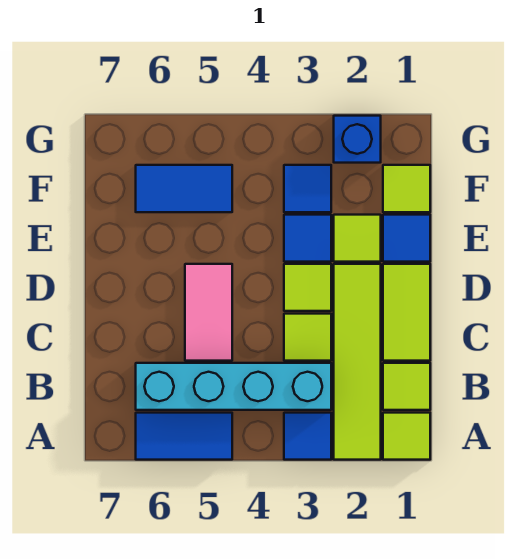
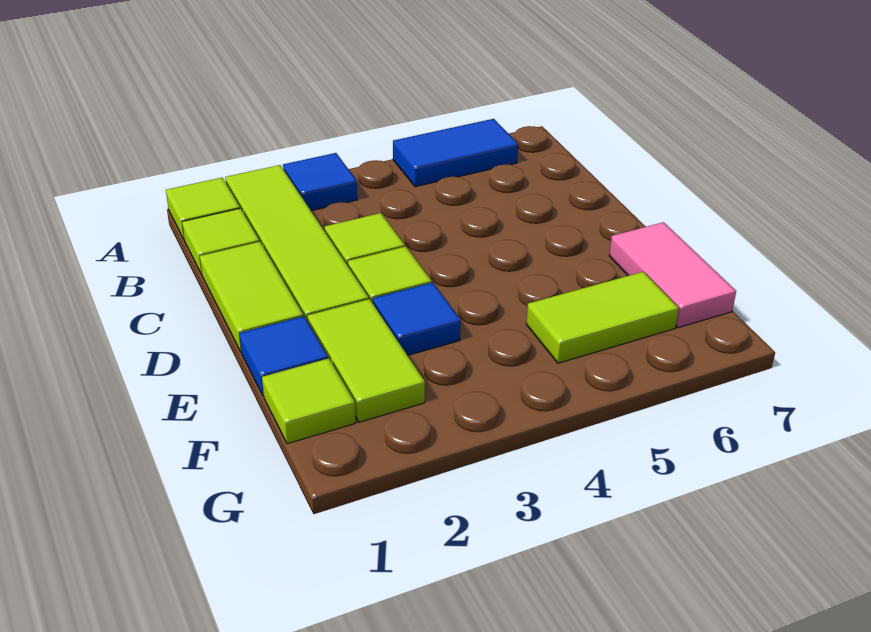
cyan brick B3:B6 level 1 -> none
pink tile C5:D5 level 1 -> pink tile E7:F7 level 1
lime tile E2 level 1 -> lime tile E2:F2 level 1
blue tile F3 level 1 -> none
blue tile F5:F6 level 1 -> lime tile F5:F6 level 1
blue brick G2 level 1 -> none

